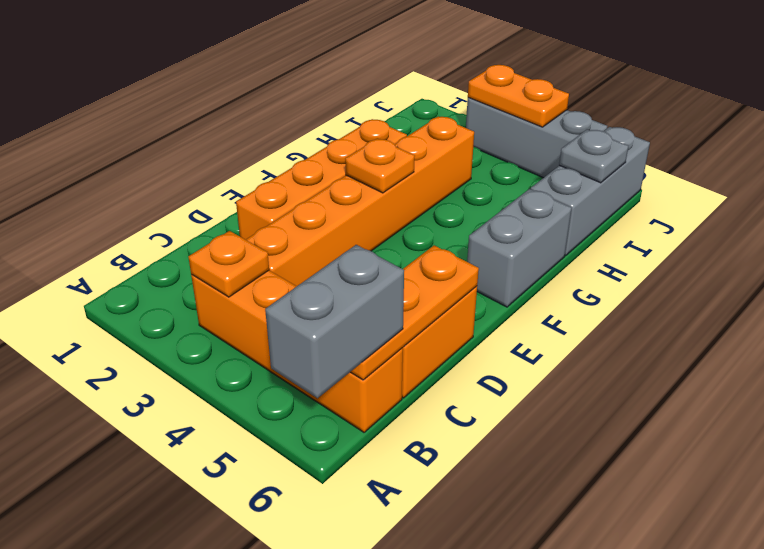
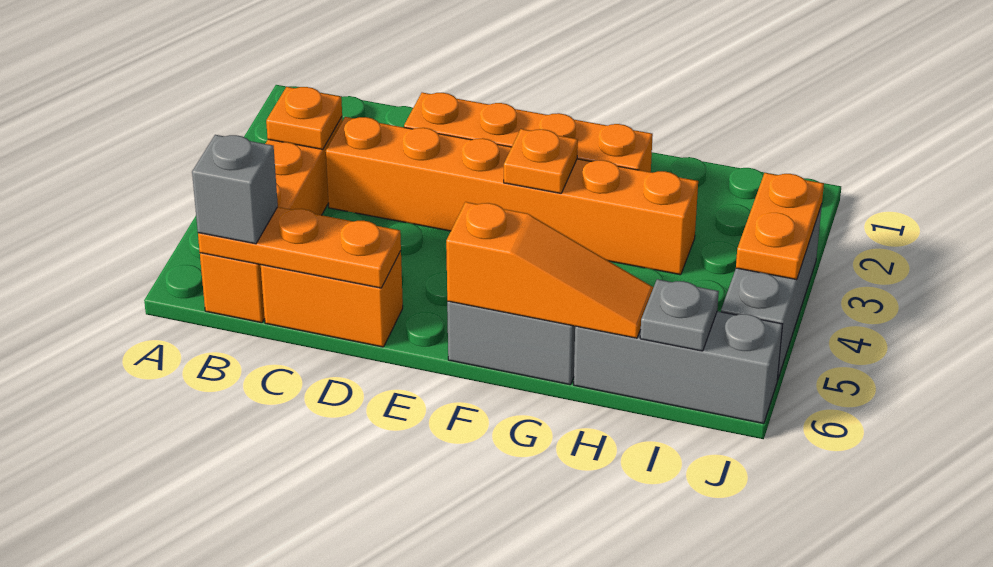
grey brick A6:B6 level 3 -> grey brick B6 level 3
none -> orange slope F6:H6 level 2 top F

